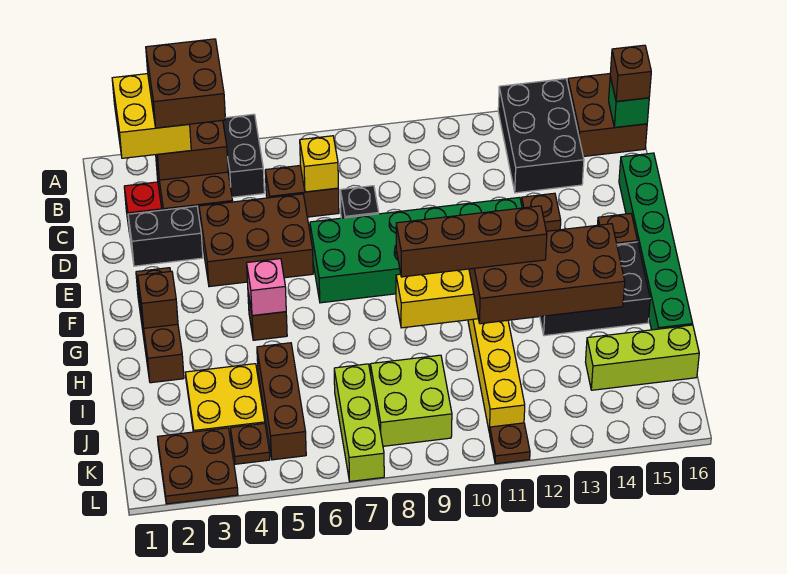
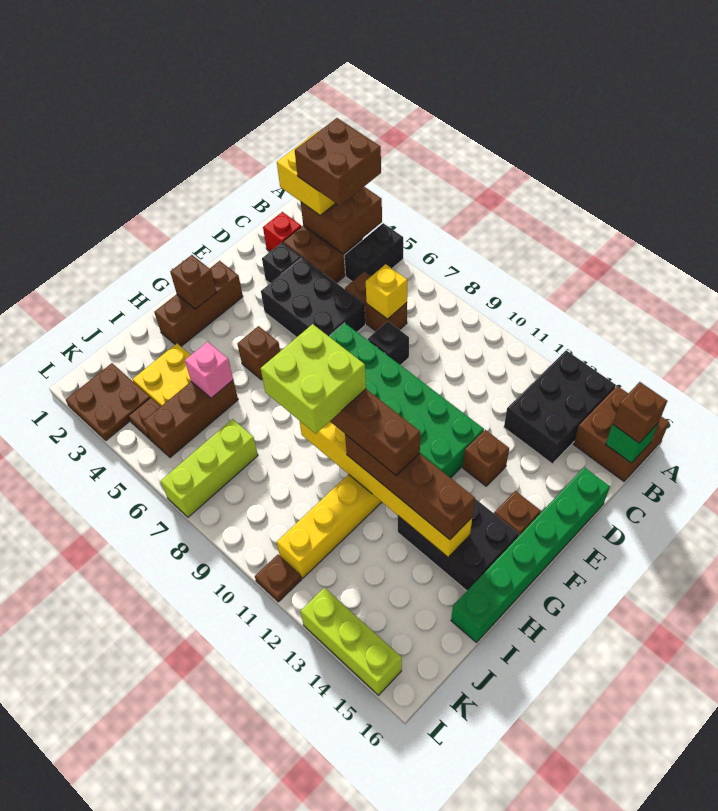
black brick D2:D3 level 1 -> black brick D3 level 1
brown brick D4:E6 level 1 -> black brick D4:E6 level 1
pink brick G5 level 2 -> pink brick I5 level 2
brown brick H11:I14 level 3 -> brown brick H11:H14 level 3
lime brick J8:K9 level 1 -> lime brick H9:I10 level 5
lime brick J14:J16 level 1 -> lime brick L13:L15 level 1

